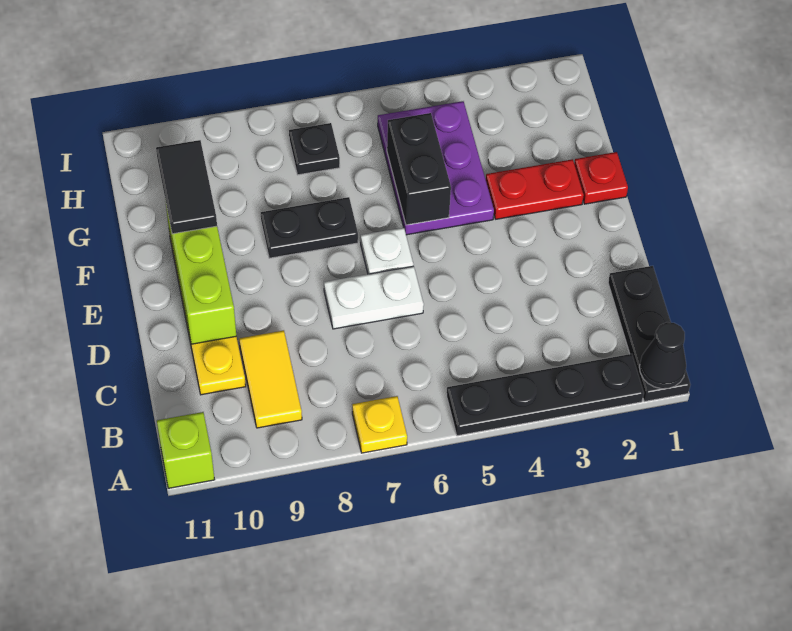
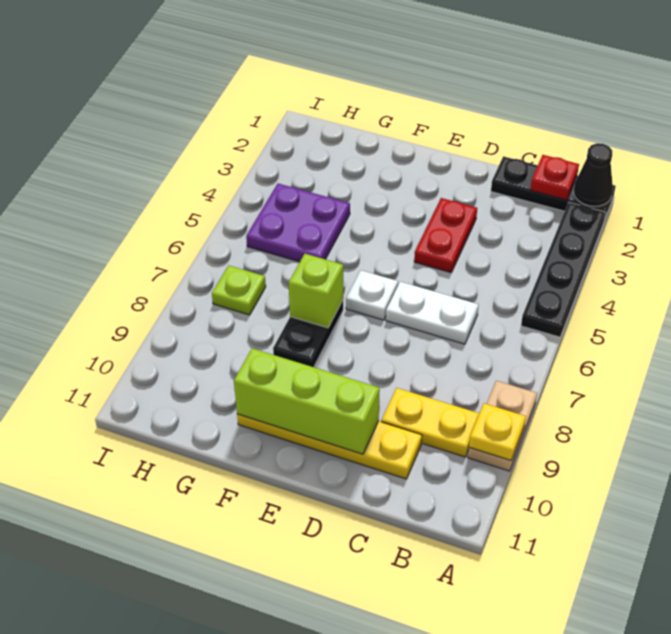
yellow plate A7 level 1 -> yellow plate A9 level 2
none -> tan plate A8:A9 level 1
lime brick A11 level 1 -> lime brick F7 level 2
yellow tile B9:C9 level 1 -> yellow plate B9:C9 level 1
white plate D6:D7 level 1 -> white plate C6:D6 level 1
red plate F1 level 1 -> red plate B1 level 2
red plate F2:F3 level 1 -> red plate D3:D4 level 1
purple plate F4:H5 level 1 -> purple plate G4:H5 level 1
black brick F5:G5 level 2 -> none
black tile F10:G10 level 3 -> none
black plate H7 level 1 -> lime plate H7 level 1

